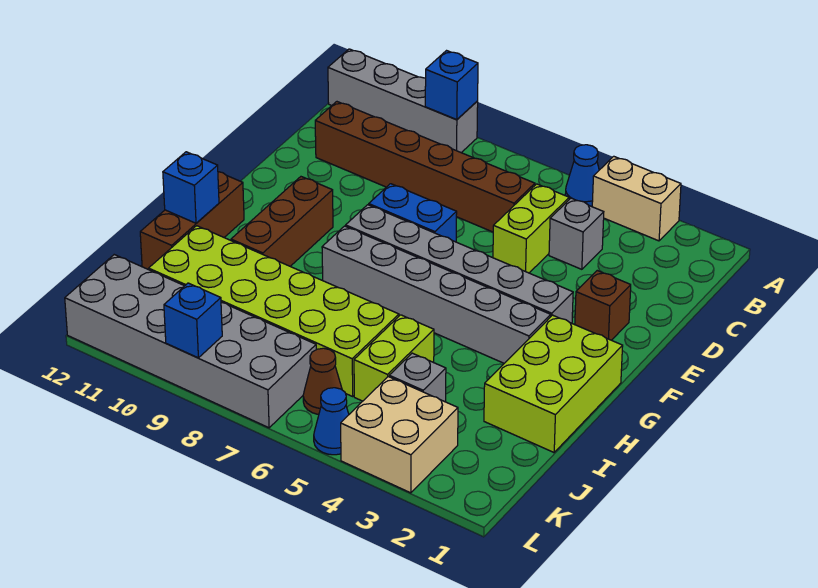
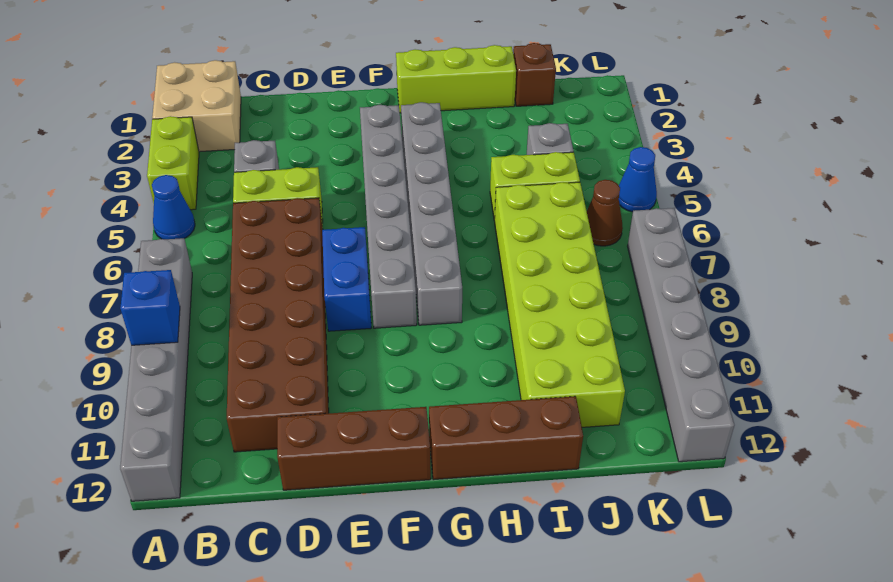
tan brick A3:A4 level 1 -> lime brick A3:A4 level 1
grey brick A9:A12 level 1 -> grey brick A7:A12 level 1
brown brick C6:C11 level 1 -> brown brick C6:D11 level 1
brown brick E2 level 1 -> brown brick J1 level 1
brown brick F10:H10 level 1 -> brown brick D12:F12 level 1
lime brick G1:I2 level 1 -> lime brick G1:I1 level 1
blue brick H12 level 2 -> none
tan brick K3:L4 level 1 -> tan brick A1:B2 level 1
grey brick K7:L12 level 1 -> grey brick L7:L12 level 1
blue brick L9 level 2 -> none

